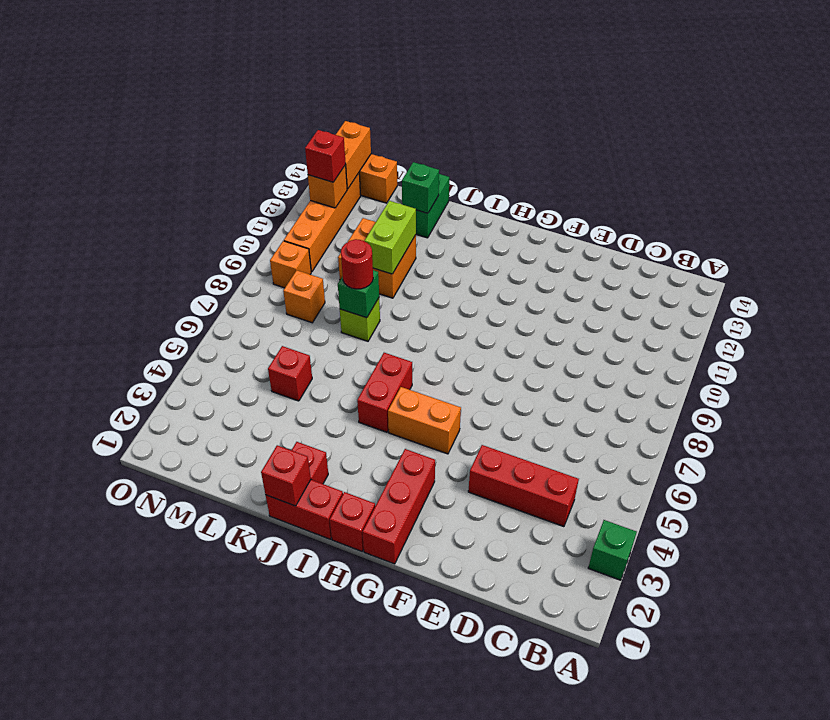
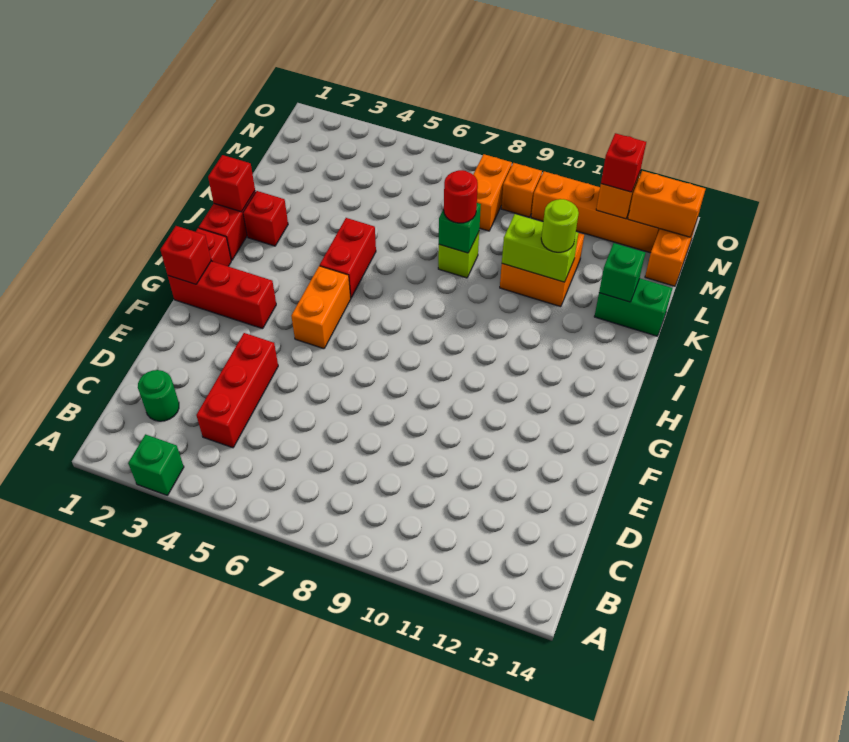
none -> green round brick C2 level 1
red brick I5:I6 level 1 -> red brick I5:J5 level 1
none -> lime round brick K11 level 3
red brick L5 level 1 -> red brick G1 level 2
orange brick M8 level 1 -> orange brick M8:N8 level 1

